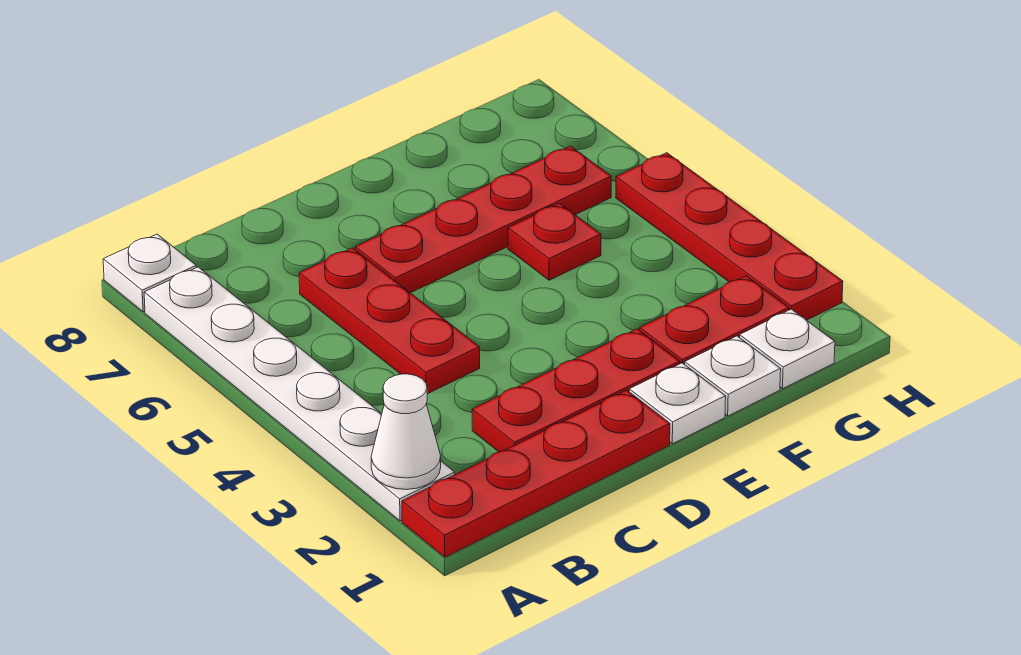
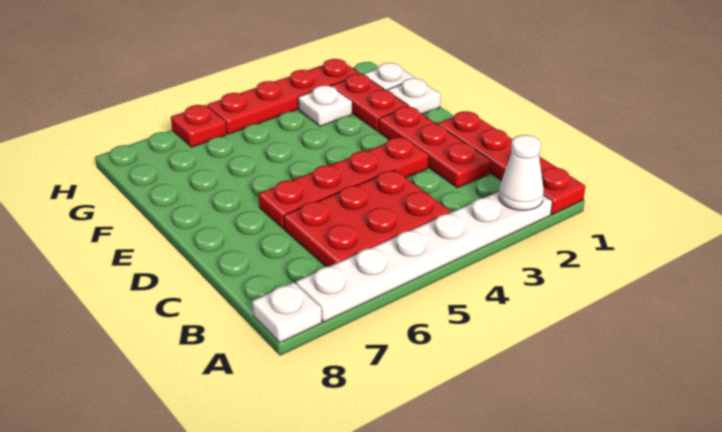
red plate C4:C6 level 1 -> red plate B4:C6 level 1
red plate D6:G6 level 1 -> red plate D3:D6 level 1
white plate E1 level 1 -> white plate G3 level 1
red plate F5 level 1 -> red plate H6 level 1

